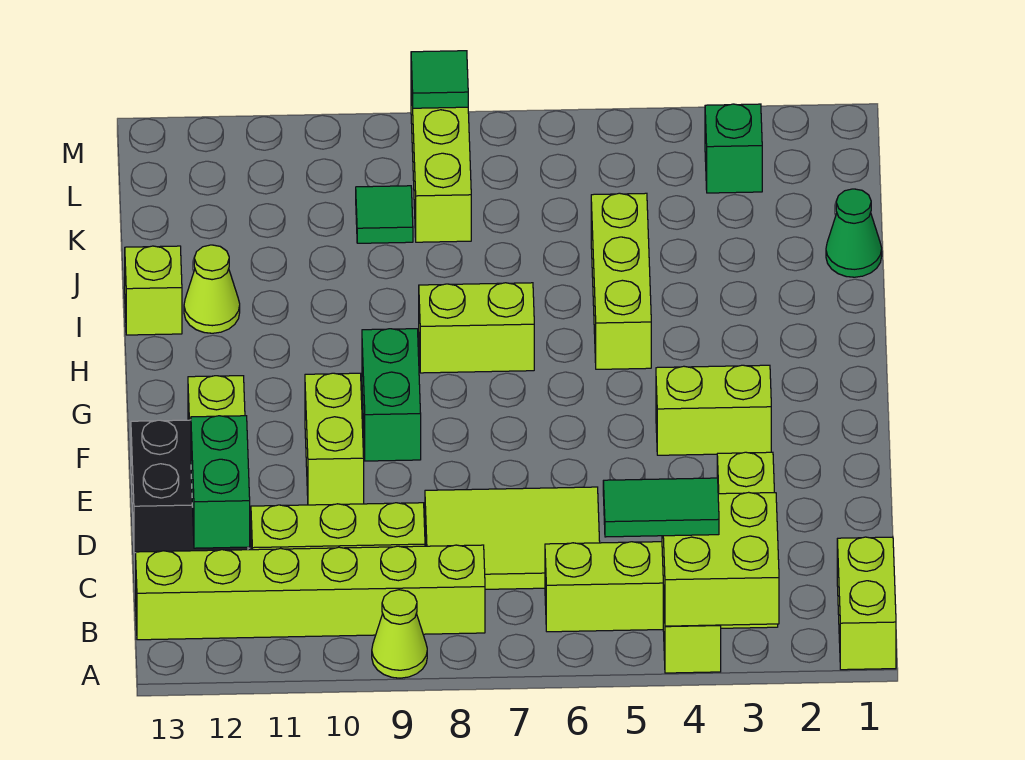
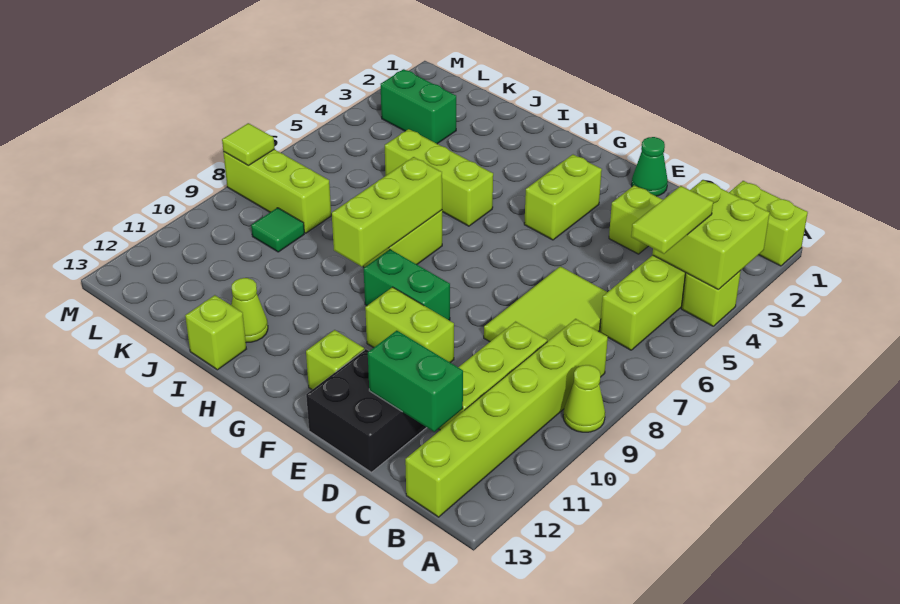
green tile B4:B5 level 3 -> lime tile B4:B5 level 3
none -> lime brick H7:H9 level 2
green cone J1 level 1 -> green cone E1 level 1
green brick L3 level 1 -> green brick K3:L3 level 1
green tile M8 level 2 -> lime tile M8 level 2

